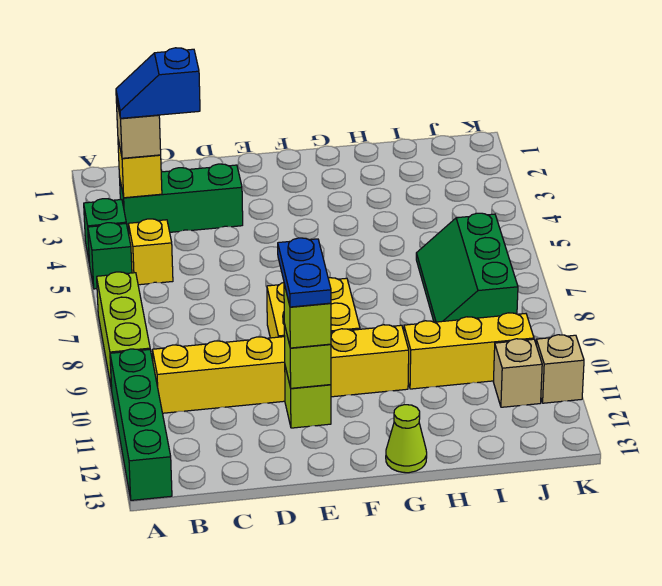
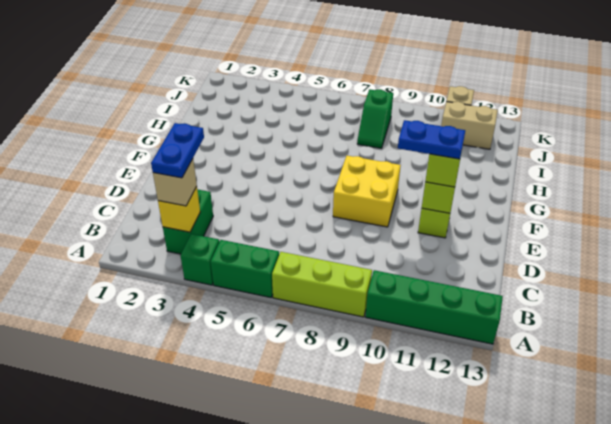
green brick A5 level 1 -> green brick A5:A6 level 1
green brick B3:D3 level 1 -> green brick B3:C3 level 1
blue slope B3:C3 level 4 top C -> blue plate B3:C3 level 4
yellow brick B5 level 1 -> none
yellow brick B10:G10 level 1 -> none
lime cone G13 level 1 -> none
yellow brick H10:J10 level 1 -> none
green slope I6:J8 level 1 top J -> green slope I8:J8 level 1 top J
tan brick J11 level 1 -> tan brick J11:J12 level 1

